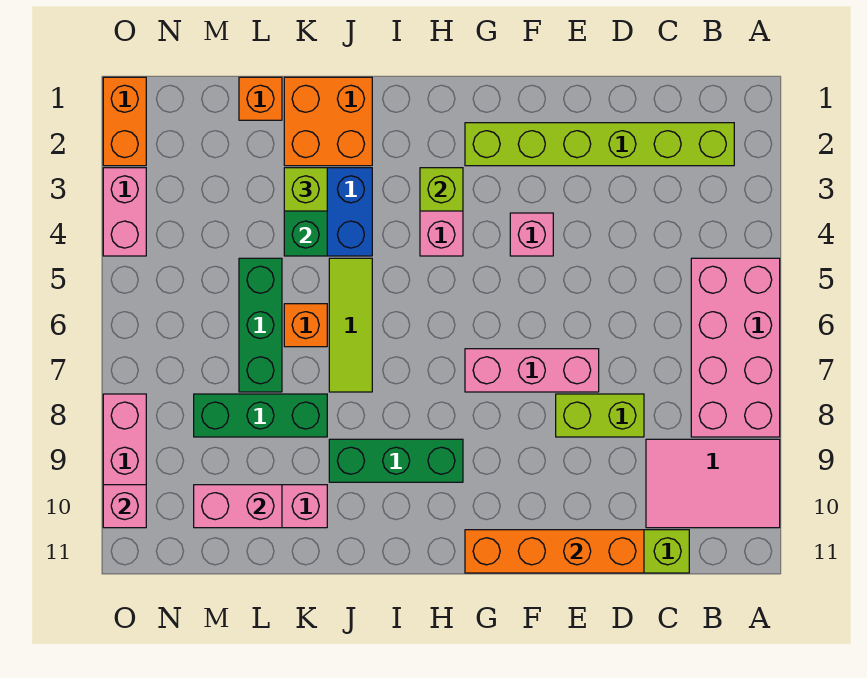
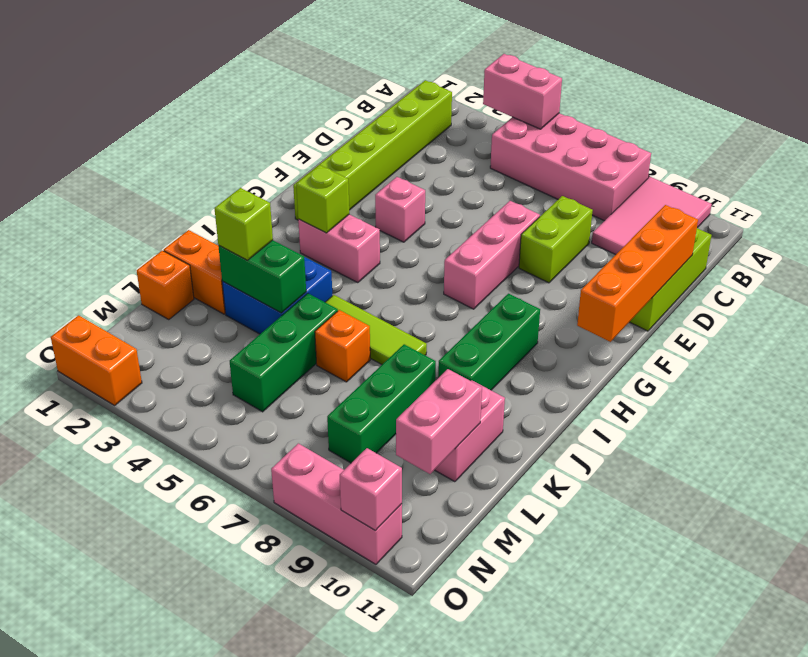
orange brick J1:K2 level 1 -> orange brick K1:K2 level 1
green brick L5:L7 level 1 -> green brick K5:M5 level 1
pink brick O3:O4 level 1 -> pink brick A4:A5 level 2

